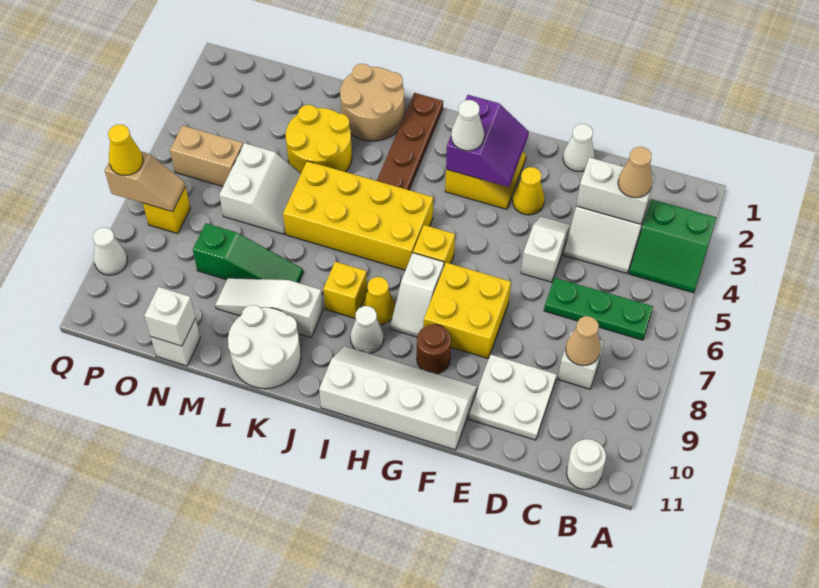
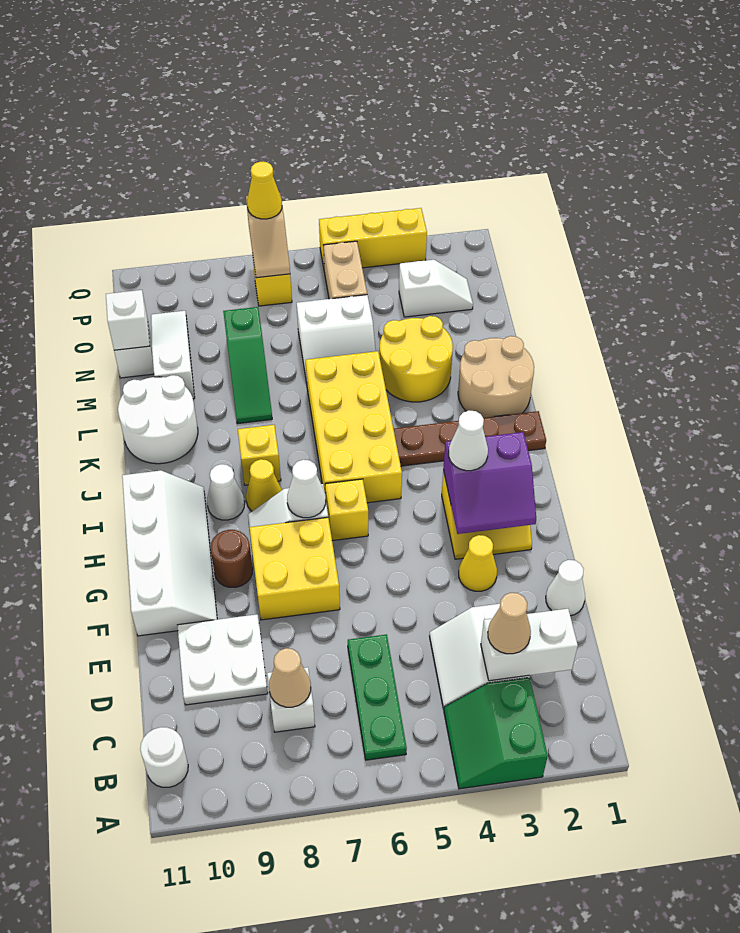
white brick C3:D3 level 2 -> white brick C2:C3 level 2
white slope E4:E5 level 1 top 5 -> white slope O2:O3 level 1 top 3
white slope K9:M9 level 1 top K -> white slope M10:O10 level 1 top M
none -> yellow brick Q3:Q5 level 1
white cone Q9 level 1 -> white cone H7 level 2

